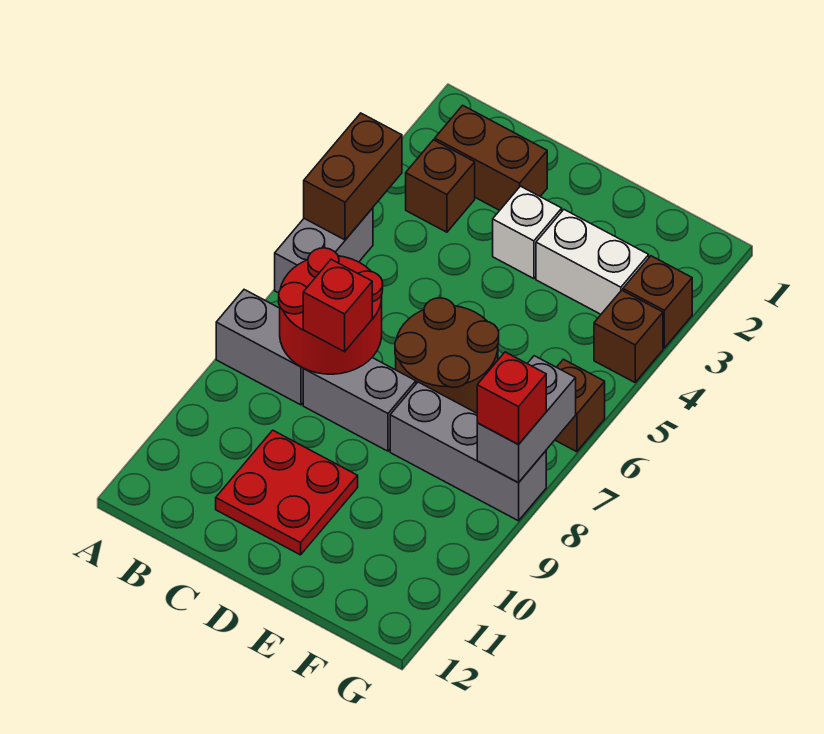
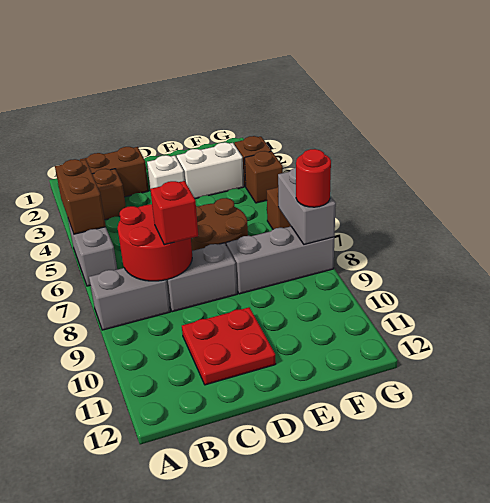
red brick G8 level 3 -> red round brick G8 level 3

